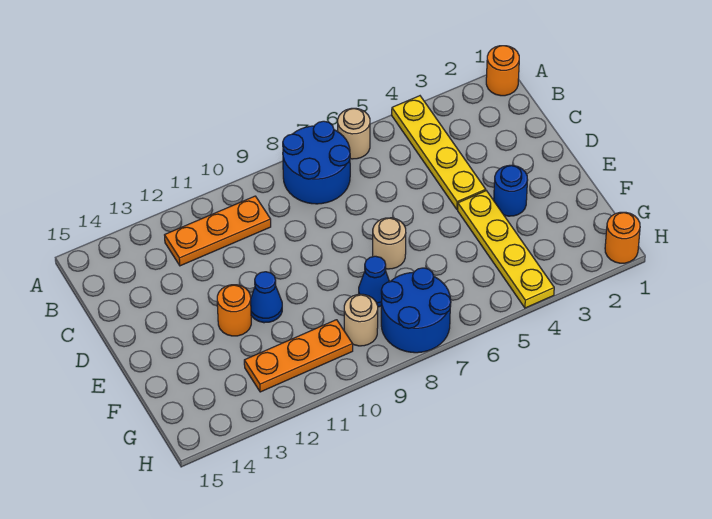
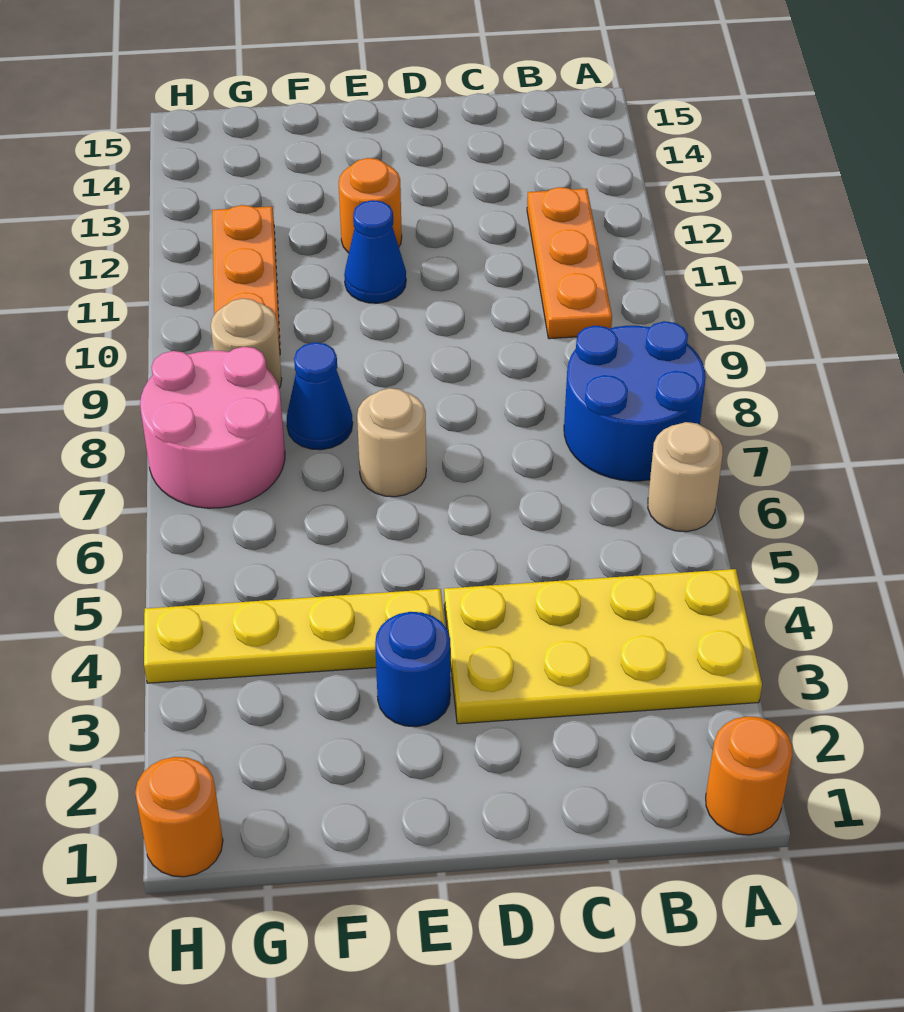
yellow plate A4:D4 level 1 -> yellow plate A3:D4 level 1
blue round brick G7:H8 level 1 -> pink round brick G7:H8 level 1

